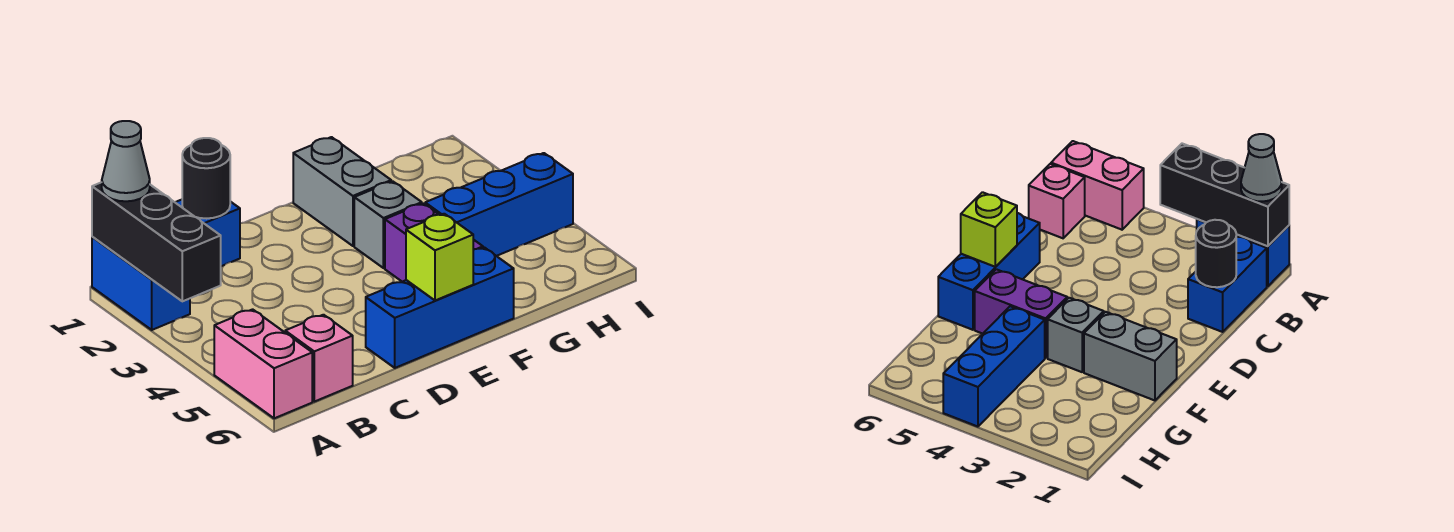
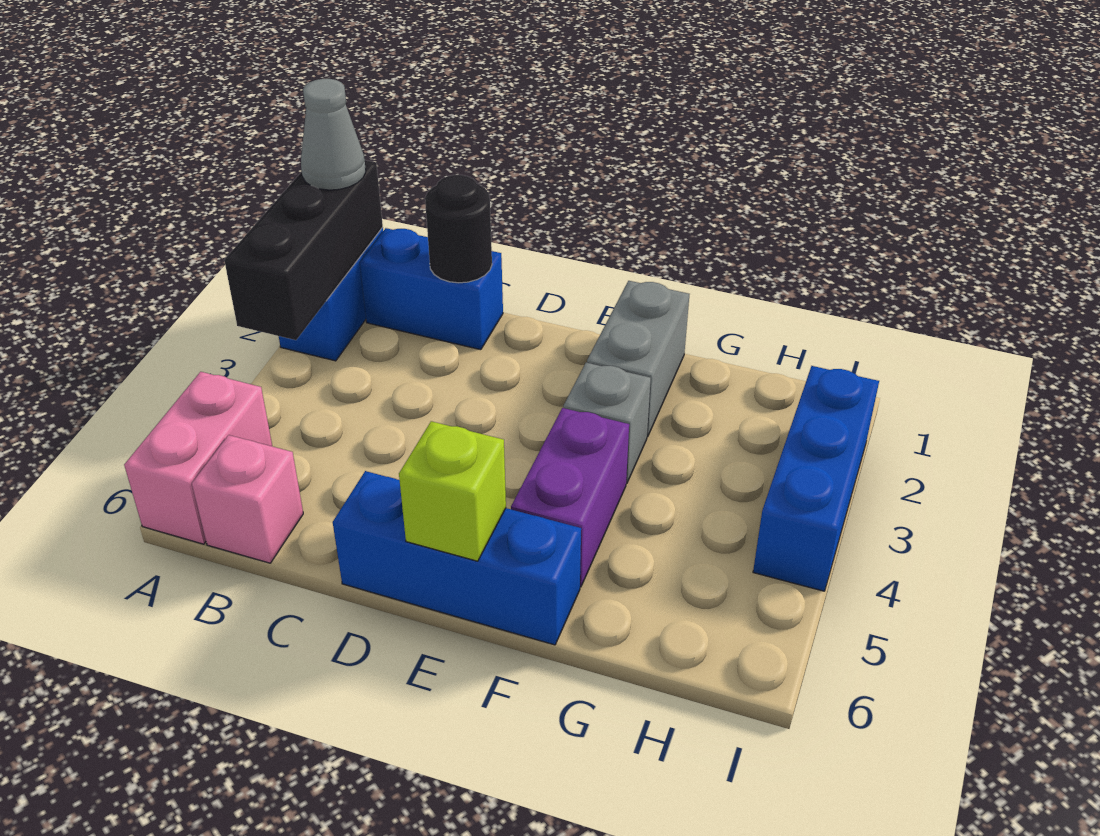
blue brick G4:I4 level 1 -> blue brick I2:I4 level 1

